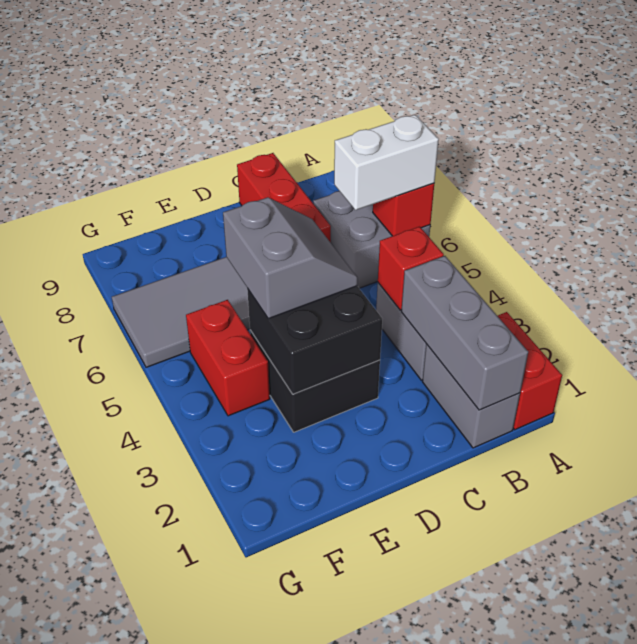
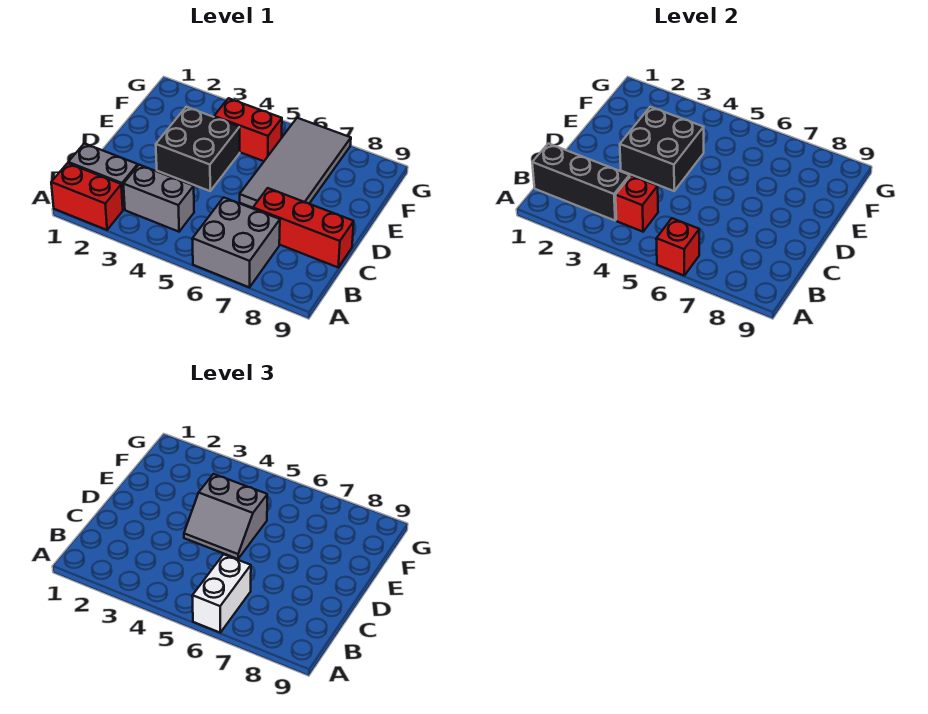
grey brick B1:B3 level 2 -> black brick B1:B3 level 2

